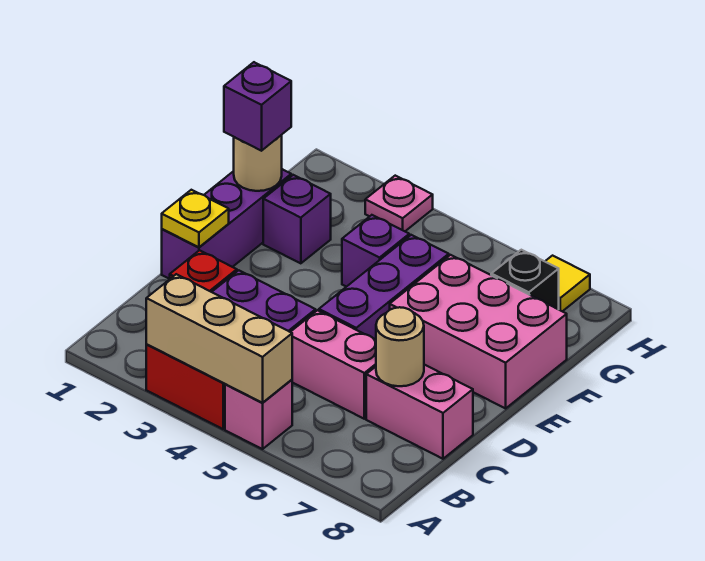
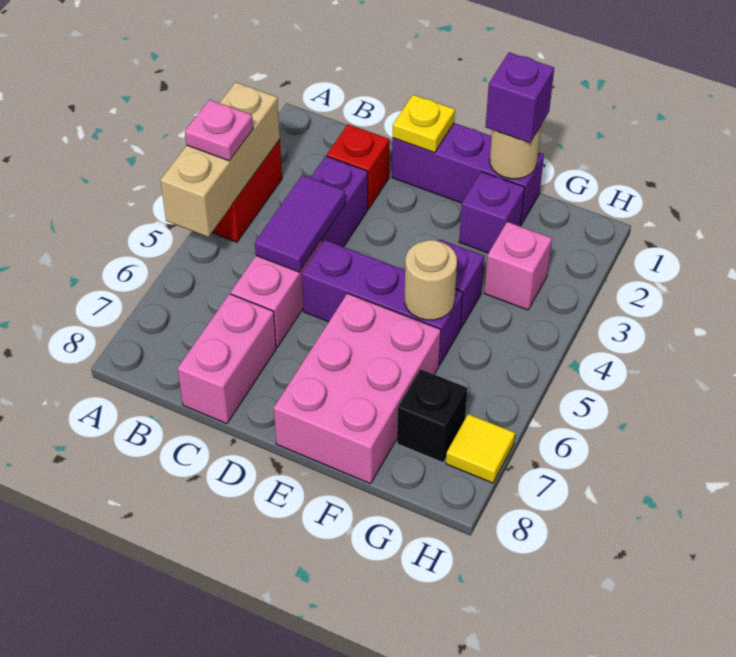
pink brick A5 level 1 -> pink brick G3 level 1
none -> purple tile C4:C5 level 2
tan round brick C7 level 2 -> tan round brick F5 level 2
pink plate H3 level 1 -> pink plate A4 level 3

